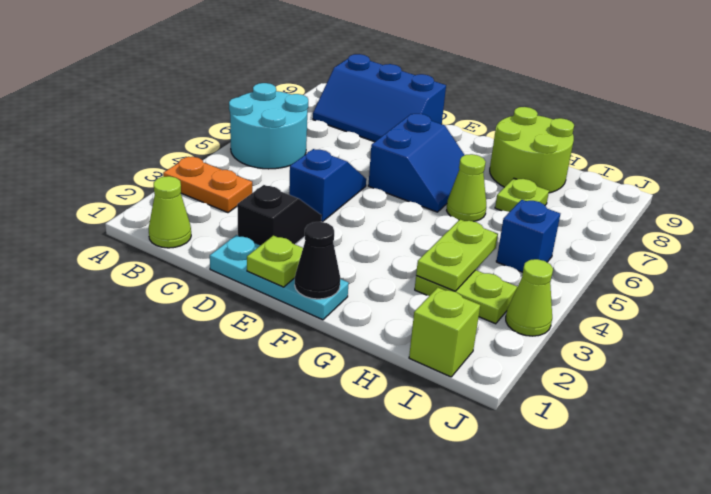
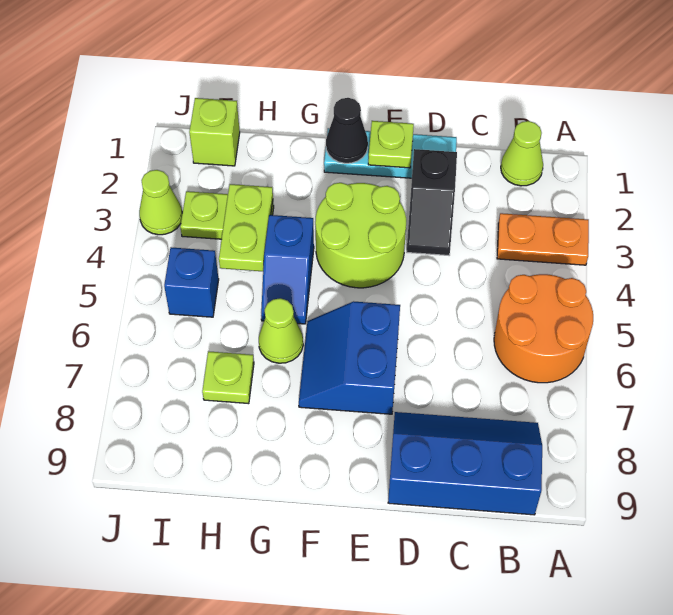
cyan round brick A5:B6 level 1 -> orange round brick A5:B6 level 1
blue slope D4:D5 level 1 top 4 -> blue slope G4:G5 level 1 top 4
lime round brick G8:H9 level 1 -> lime round brick E3:F4 level 1

